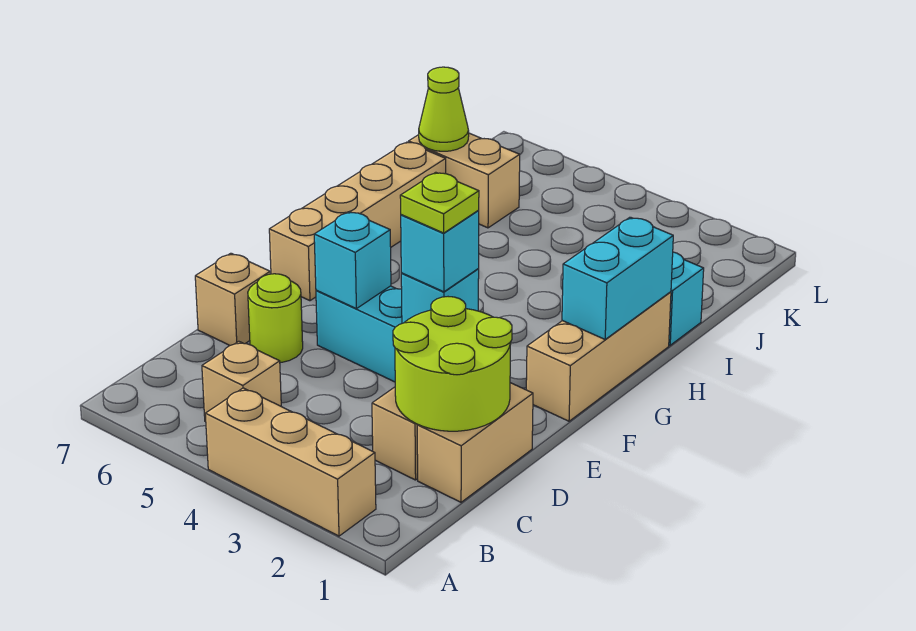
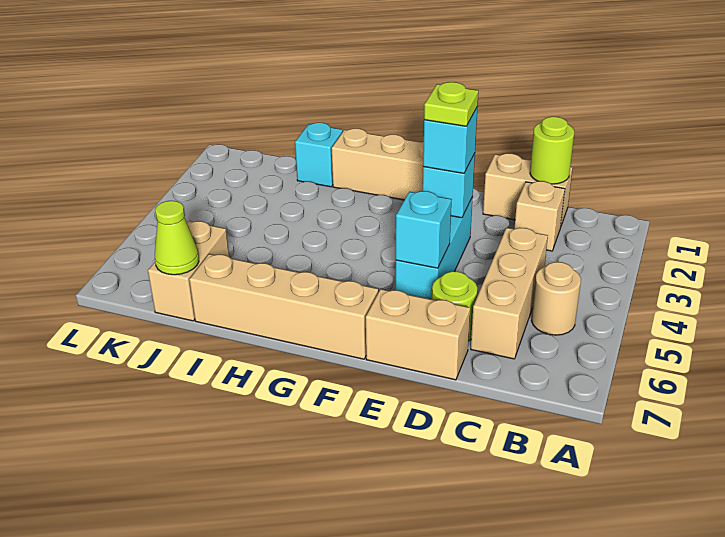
tan brick A2:A4 level 1 -> tan brick C4:C6 level 1
tan brick B5 level 1 -> tan round brick B5 level 1
lime round brick C1:D2 level 2 -> lime round brick C1 level 2
tan brick D7 level 1 -> tan brick D7:E7 level 1
cyan brick G1:H1 level 2 -> none

